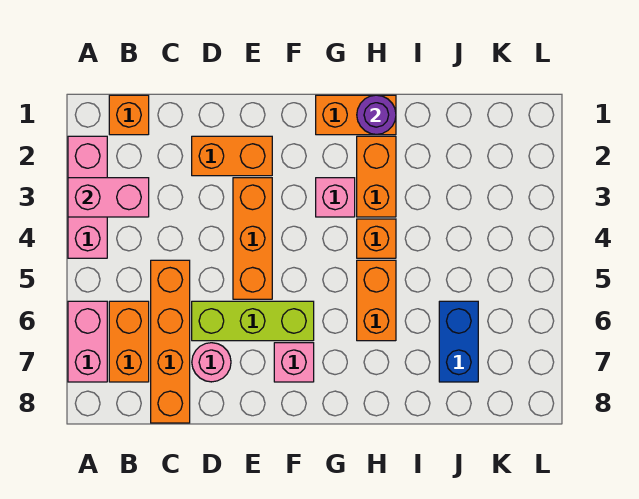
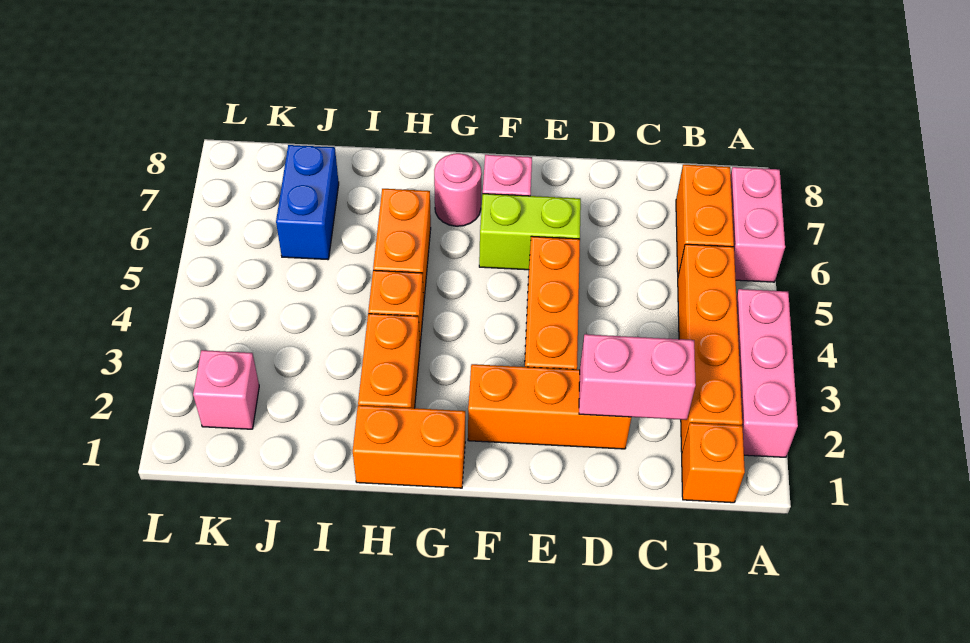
pink brick A3:B3 level 2 -> pink brick C2:D2 level 2
orange brick C5:C8 level 1 -> orange brick B2:B5 level 1
orange brick D2:E2 level 1 -> orange brick D2:F2 level 1
lime brick D6:F6 level 1 -> lime brick E6:F6 level 1
pink round brick D7 level 1 -> pink round brick G7 level 1
pink brick G3 level 1 -> pink brick K2 level 1
purple round brick H1 level 2 -> none

